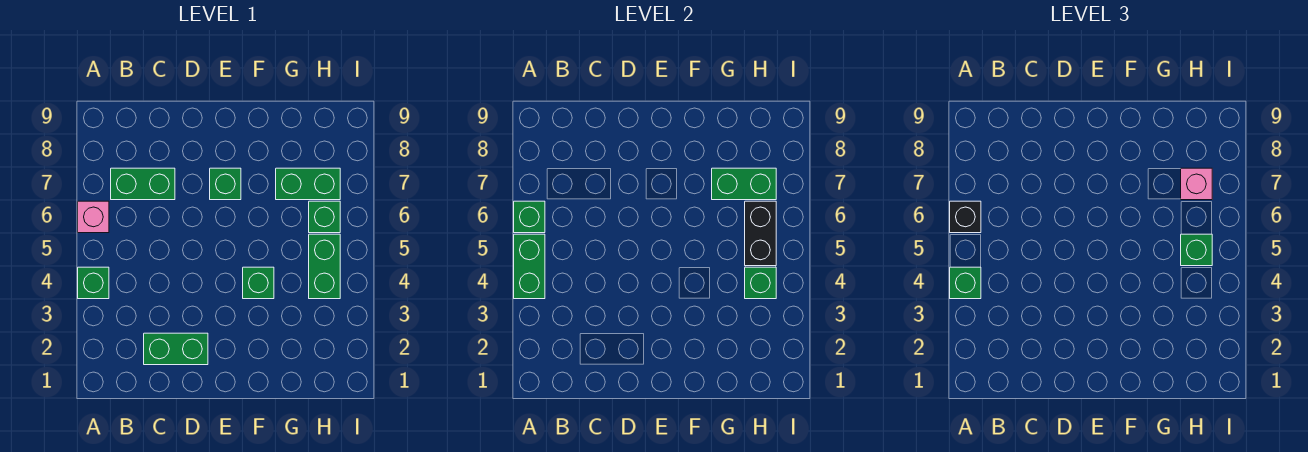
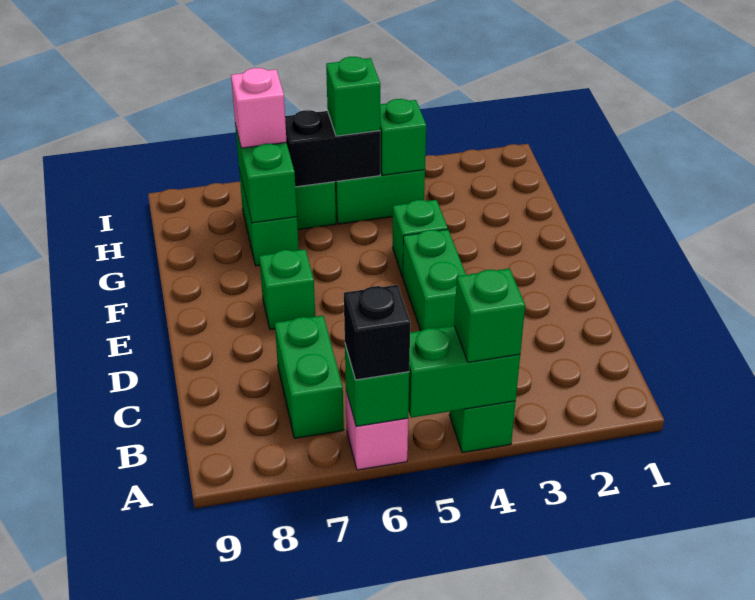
green brick C2:D2 level 1 -> green brick D4:E4 level 1

